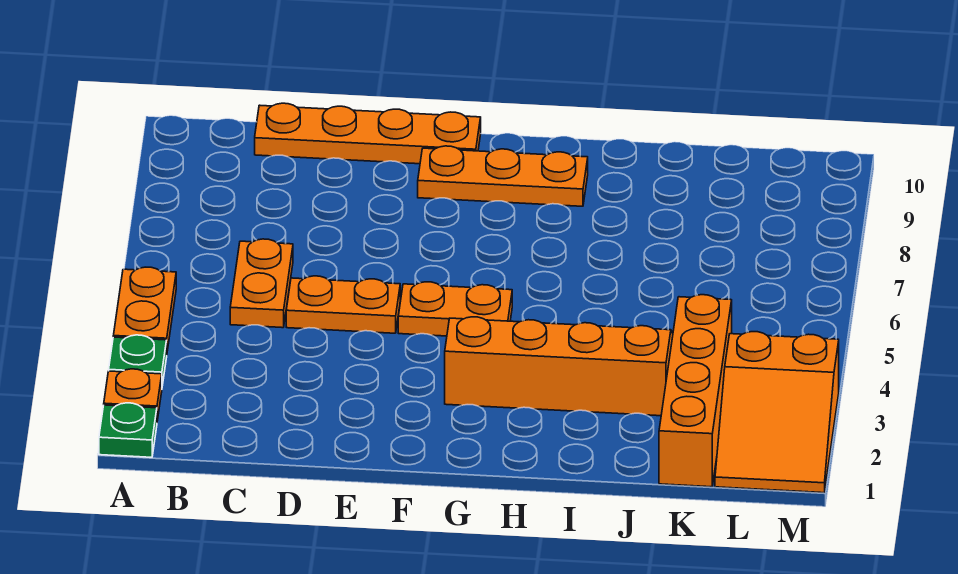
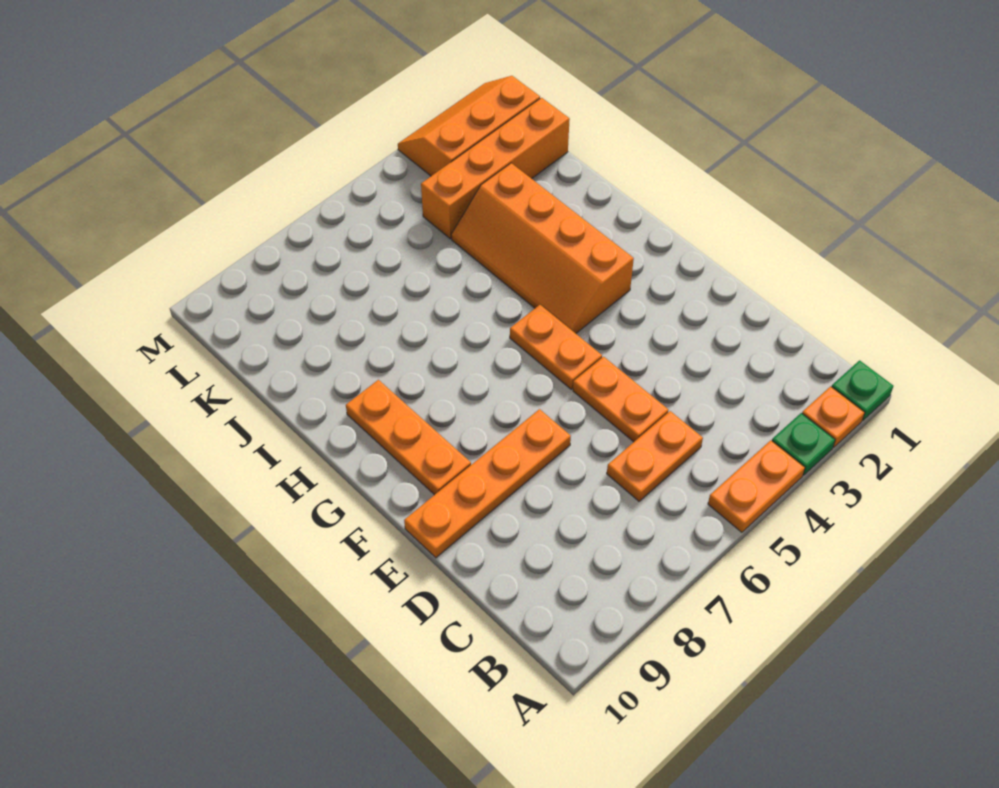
orange plate C10:F10 level 1 -> orange plate E7:E10 level 1
orange slope L1:M3 level 1 top 3 -> orange slope L1:M3 level 1 top L

